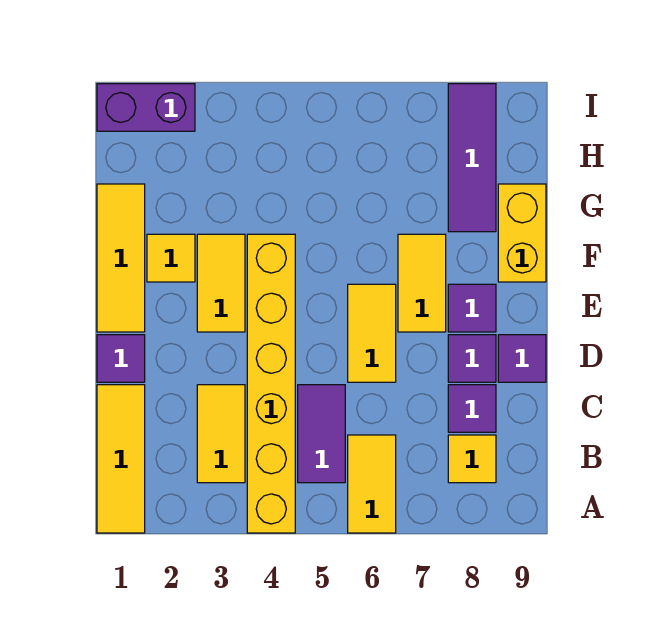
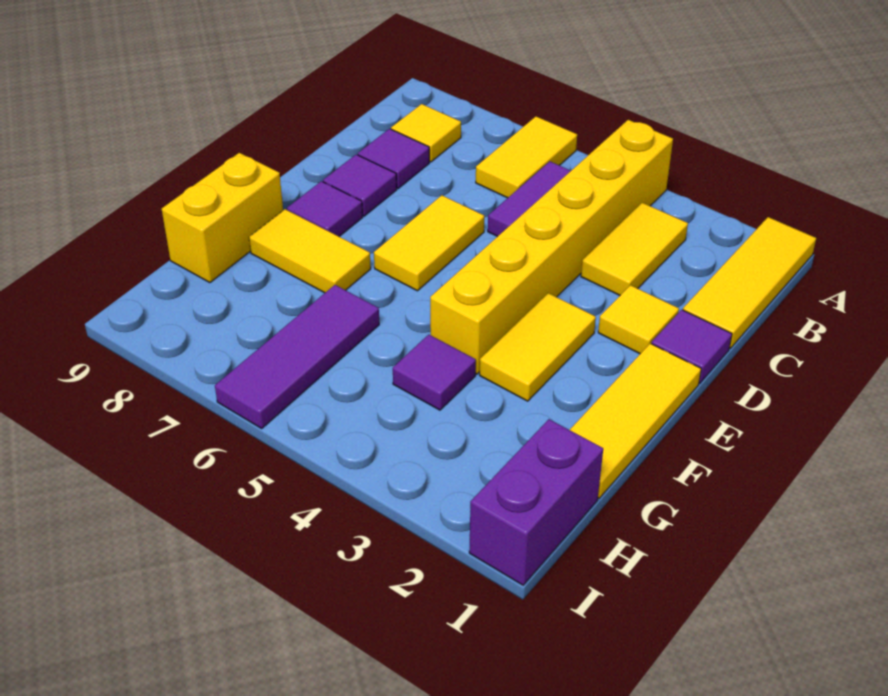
purple tile D9 level 1 -> purple tile G4 level 1
yellow tile E7:F7 level 1 -> yellow tile F7:F8 level 1
yellow tile F2 level 1 -> yellow tile D2 level 1
purple tile G8:I8 level 1 -> purple tile G6:I6 level 1
purple brick I1:I2 level 1 -> purple brick H1:I1 level 1

